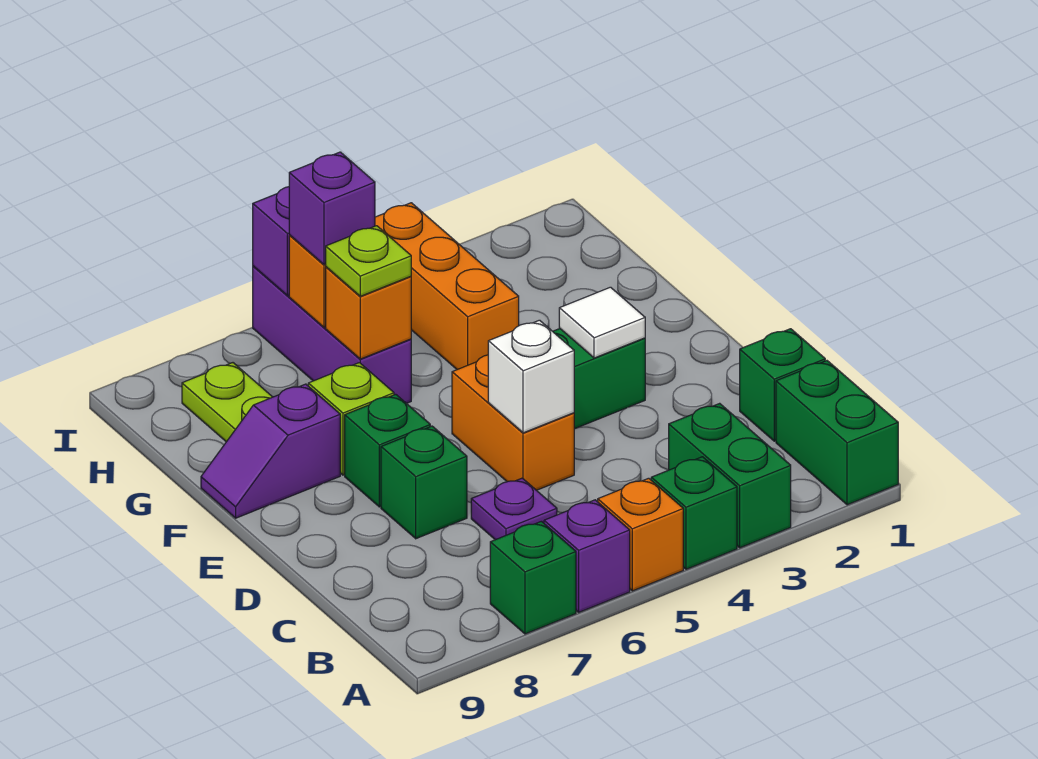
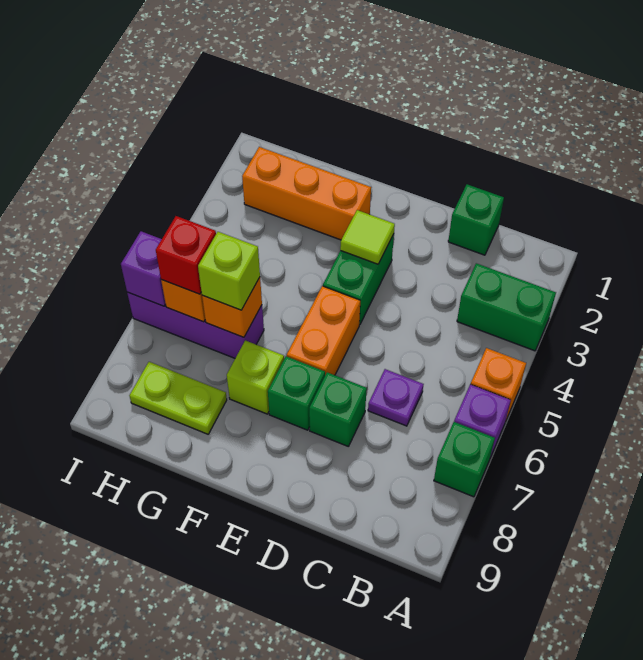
green brick A1:B1 level 1 -> none
green brick A4 level 1 -> none
orange brick D5:E5 level 1 -> orange brick E5:E6 level 1
white brick D5 level 2 -> none
white tile E3 level 2 -> lime tile E3 level 2
purple slope F8:F9 level 1 top 8 -> none
orange brick G4:I4 level 1 -> orange brick F2:H2 level 1
lime plate G6 level 3 -> lime brick G6 level 3
purple brick H6 level 3 -> red brick H6 level 3

